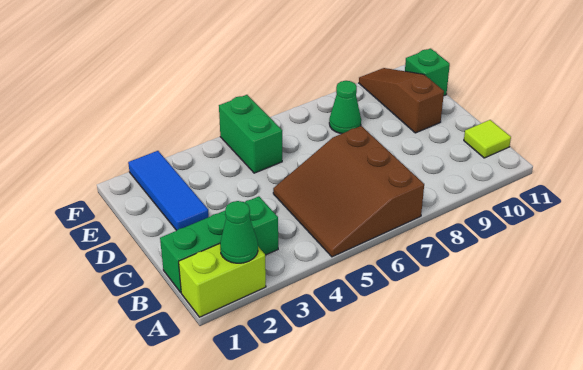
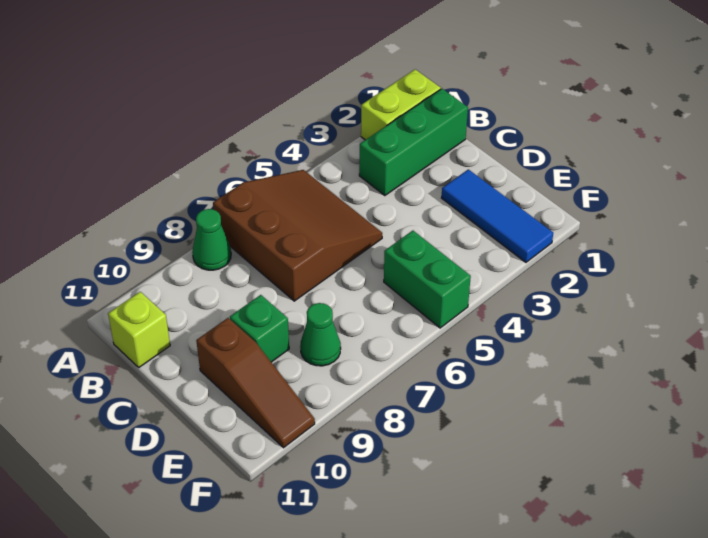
green cone A2 level 2 -> green cone A8 level 1
lime tile B11 level 1 -> lime brick B11 level 1
green brick E11 level 1 -> green brick D9 level 1

